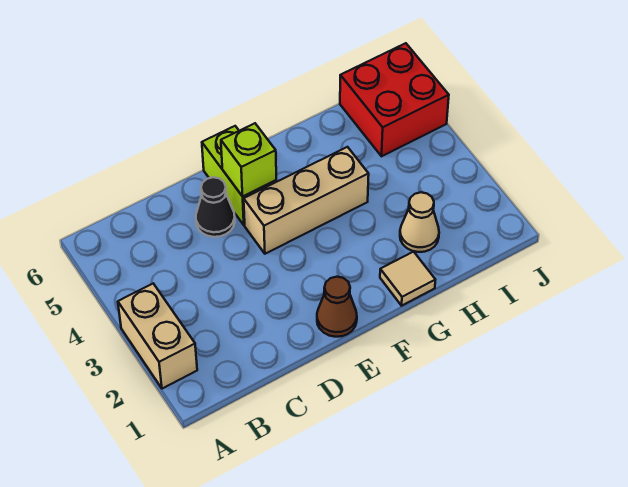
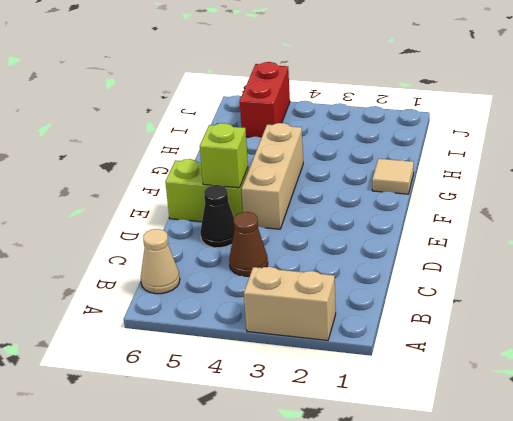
brown cone E1 level 1 -> brown cone C4 level 1
tan cone H2 level 1 -> tan cone B6 level 1
red brick I5:J6 level 1 -> red brick I5:J5 level 1

